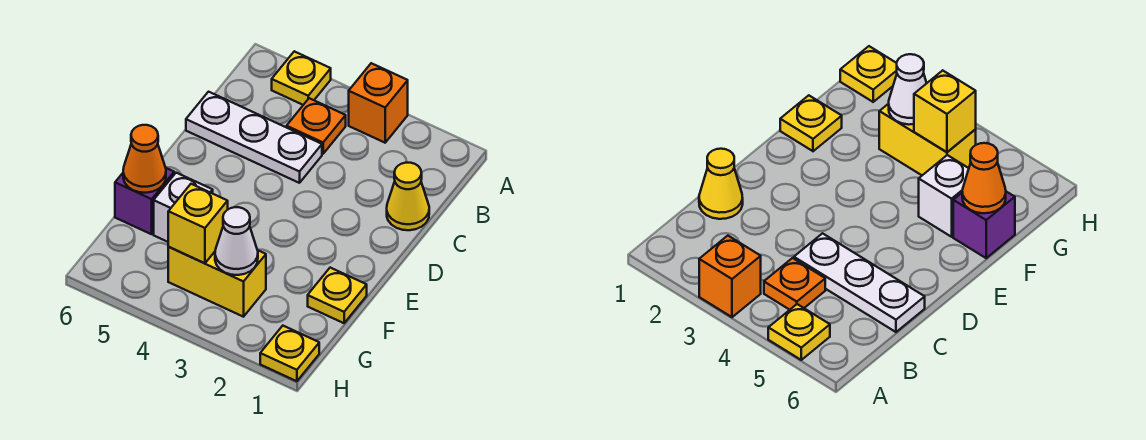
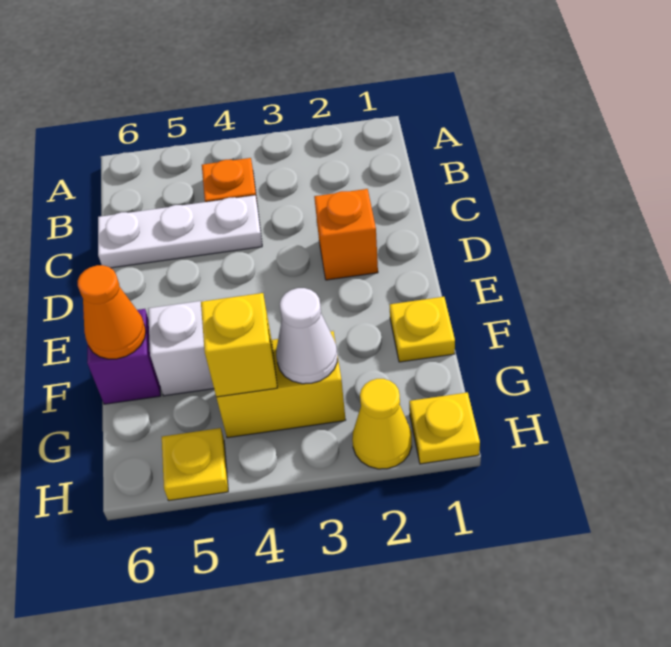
orange brick A3 level 1 -> orange brick D2 level 1
yellow plate A5 level 1 -> yellow plate H5 level 1
yellow cone C1 level 1 -> yellow cone H2 level 1

